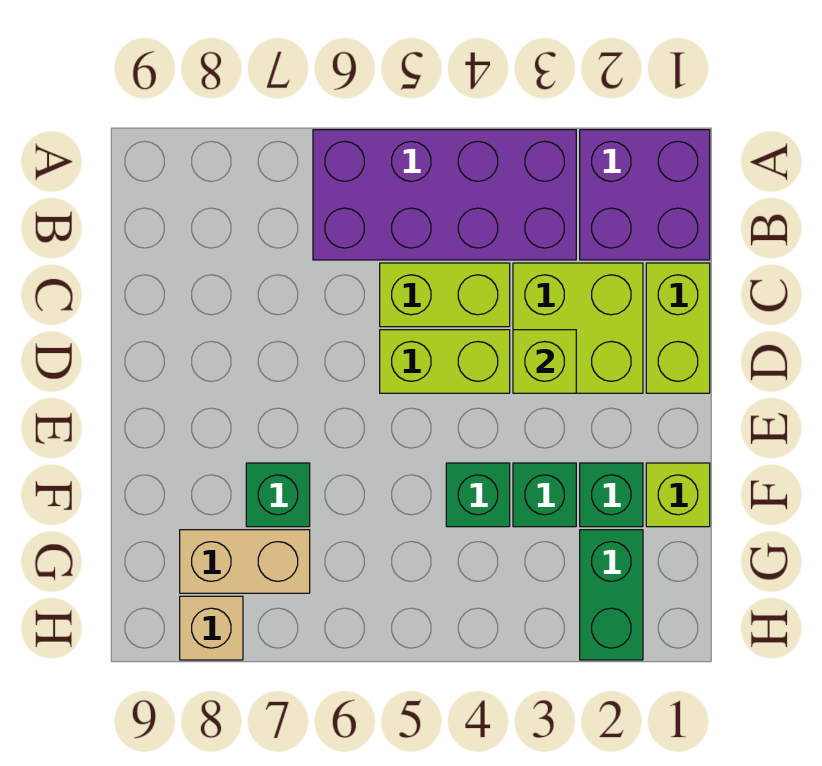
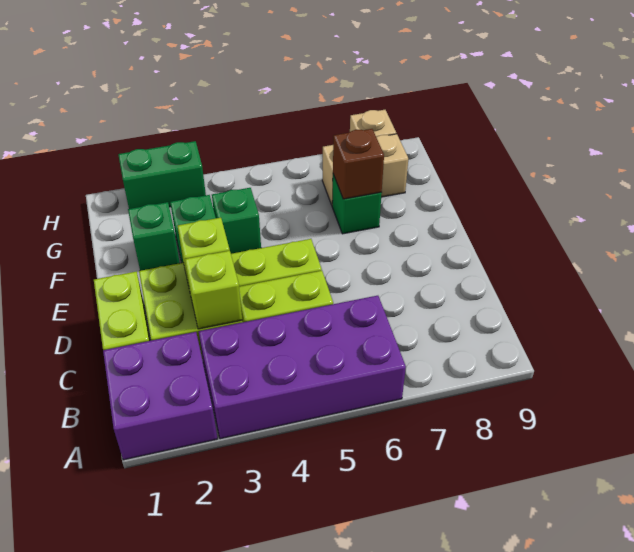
lime brick F1 level 1 -> lime brick C3 level 2
none -> brown brick F7 level 2
green brick G2:H2 level 1 -> green brick H2:H3 level 1

